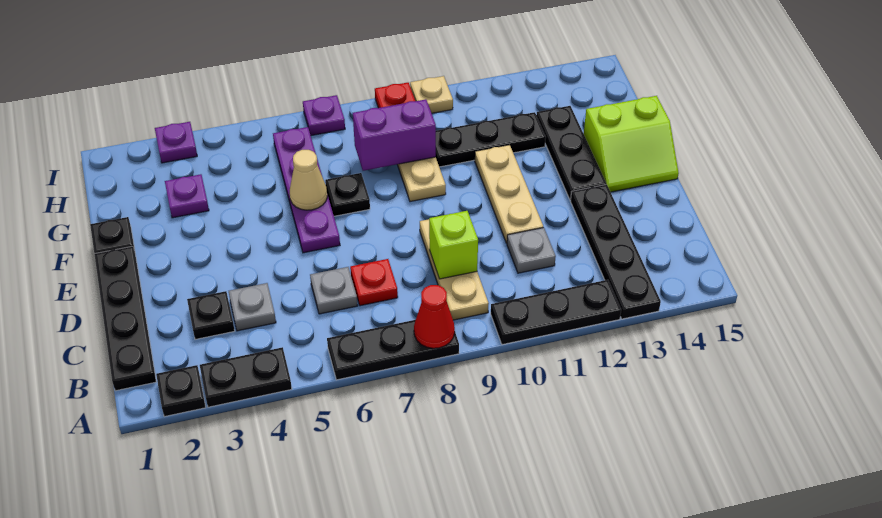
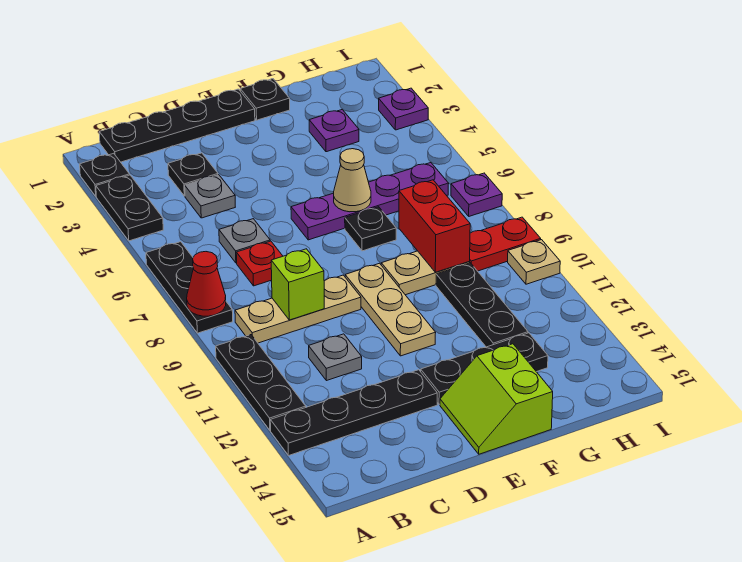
tan plate D11:F11 level 1 -> tan plate E9:E11 level 1
purple brick G8:G9 level 2 -> red brick G8:G9 level 2

